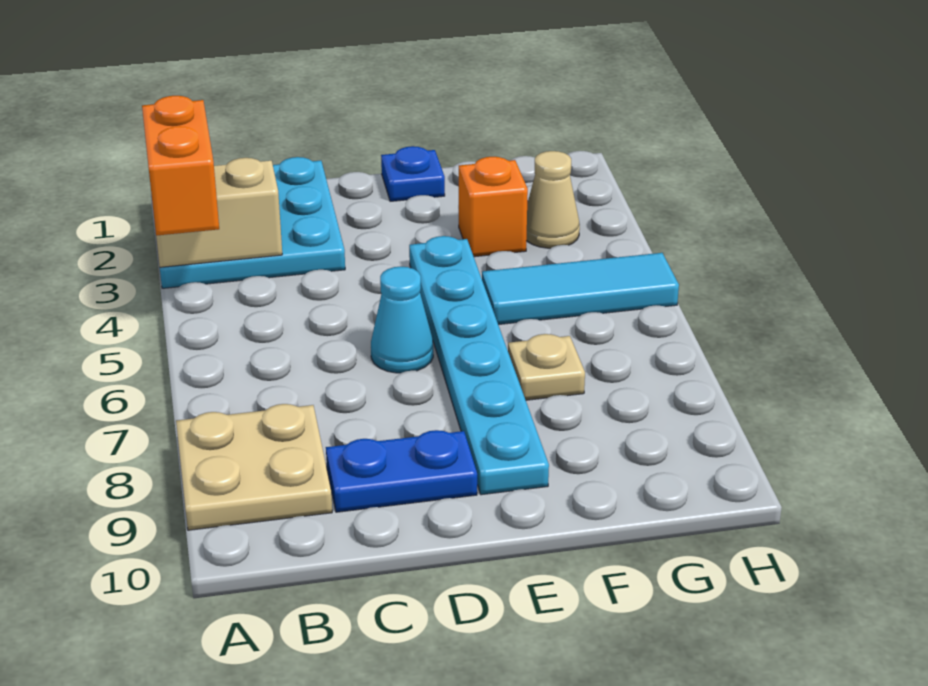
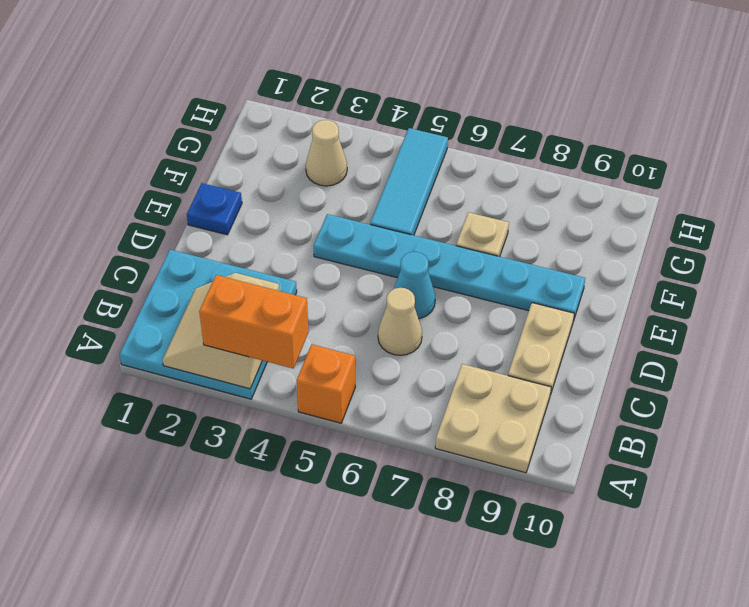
none -> tan cone C6 level 1
blue plate C9:D9 level 1 -> tan plate C9:D9 level 1
orange brick F3 level 1 -> orange brick A5 level 1

